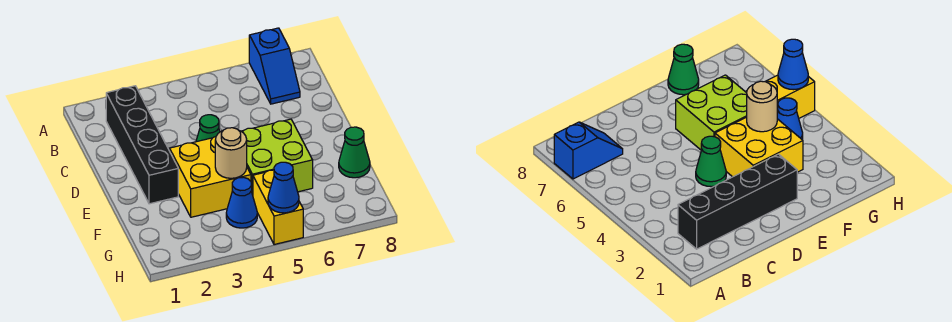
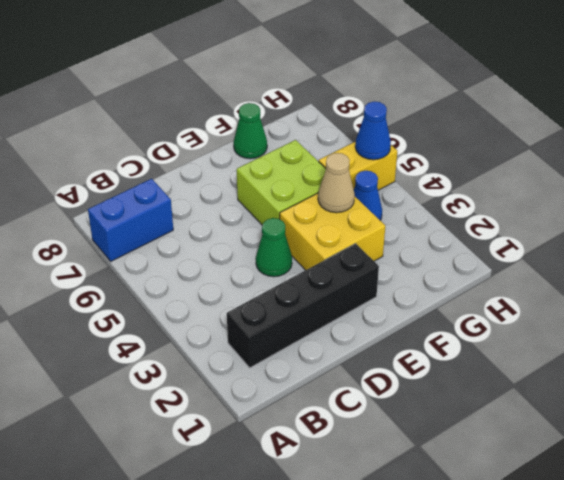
blue slope A7:B7 level 1 top A -> blue brick A7:B7 level 1
tan round brick F4 level 2 -> tan cone F4 level 2

